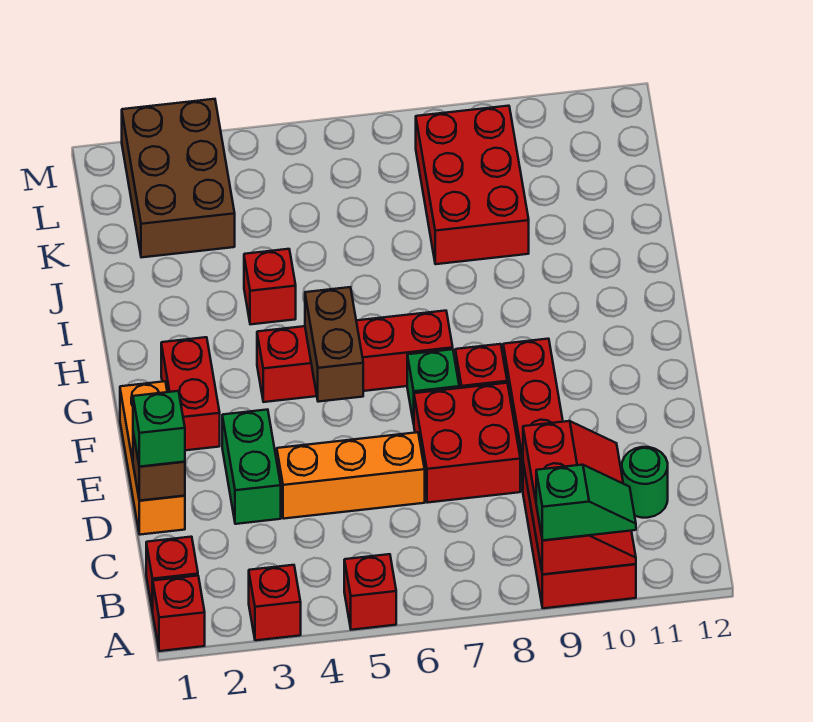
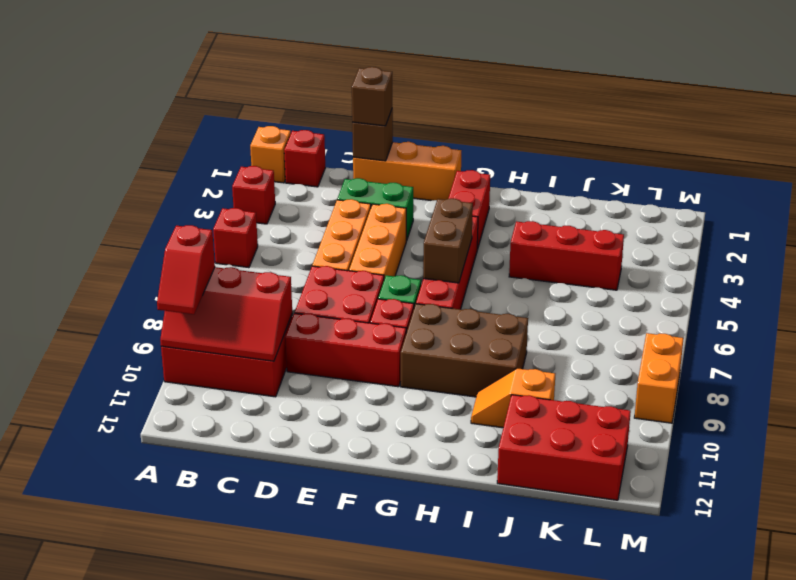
red brick A1 level 1 -> orange brick A1 level 1
green slope A9:A10 level 3 top 9 -> red slope A9:A10 level 3 top 9
green round brick C11 level 1 -> none
green brick D1 level 3 -> brown brick D1 level 3
none -> orange brick E4:E6 level 1
red brick F2:G2 level 1 -> red brick G2:G3 level 1
brown brick F5:G5 level 2 -> brown brick G5:G6 level 2
red brick I4 level 1 -> red brick I4:K4 level 1
none -> orange slope I10:J10 level 1 top J
red brick J8:L9 level 1 -> red brick J11:L12 level 1
brown brick K2:M3 level 1 -> brown brick G8:I9 level 1
none -> orange brick M8:M9 level 1

